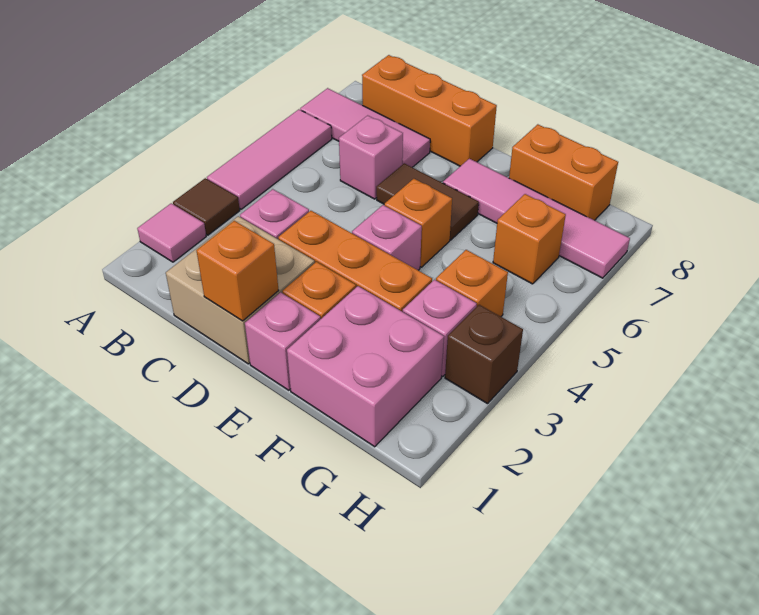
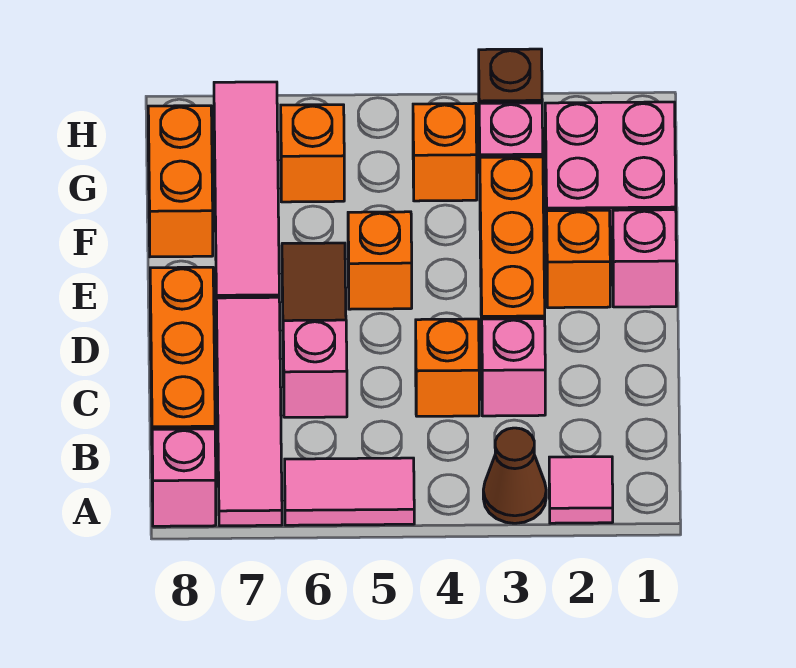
brown tile A3 level 1 -> brown cone A3 level 1
pink tile A4:A6 level 1 -> pink tile A5:A6 level 1
pink tile A7:C7 level 1 -> pink tile A7:D7 level 1
tan brick C1:D2 level 1 -> none
orange brick D1 level 2 -> orange brick C4 level 1
pink brick E4 level 1 -> pink brick A8 level 1

